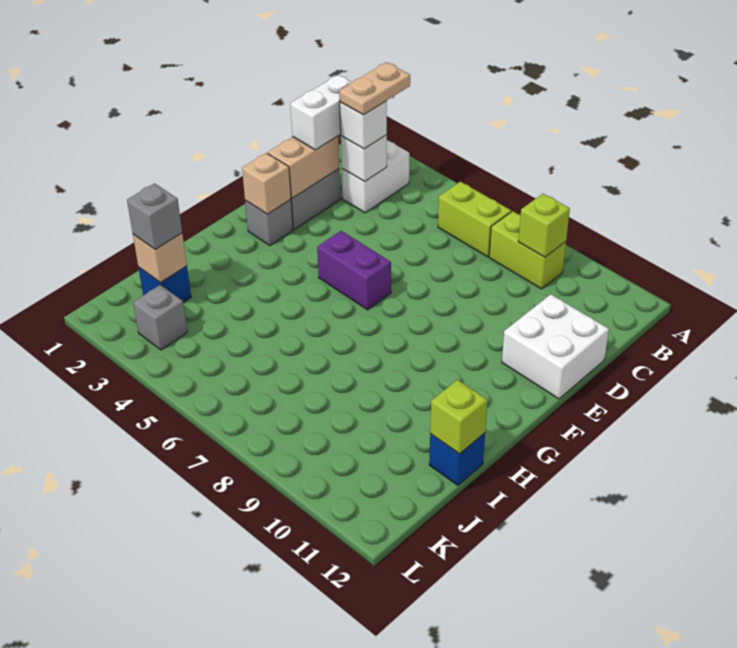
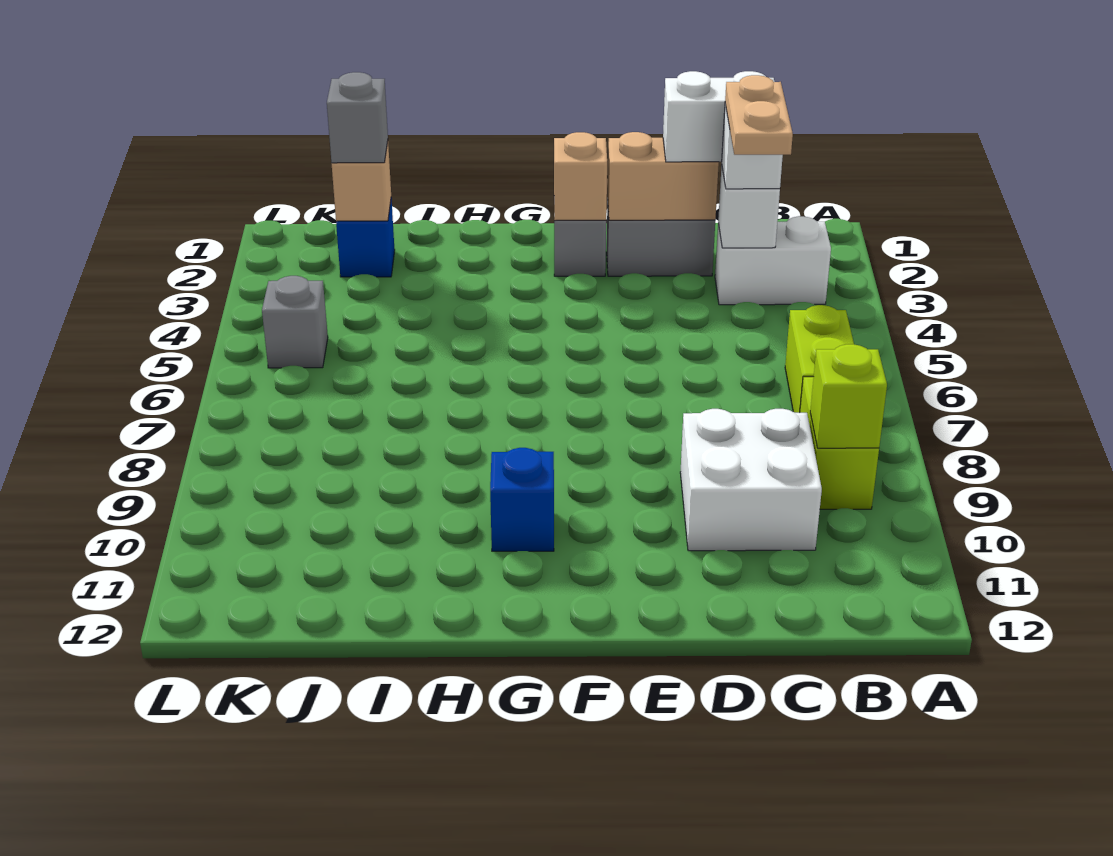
tan plate B3:C3 level 4 -> tan plate C3:C4 level 4
white brick D11:E12 level 1 -> white brick C9:D10 level 1
purple brick F5:F6 level 1 -> none
blue brick I12 level 1 -> blue brick G10 level 1
lime brick I12 level 2 -> none
grey brick K3 level 1 -> grey brick K5 level 1

